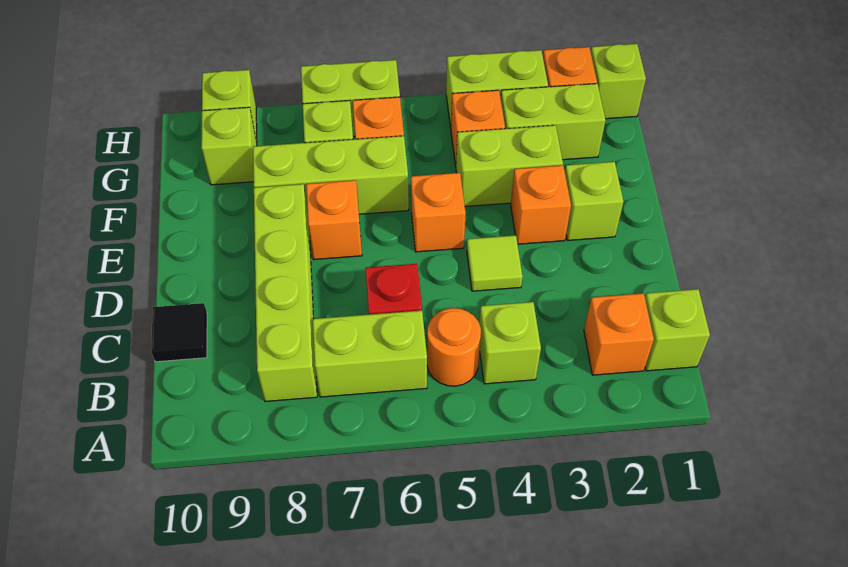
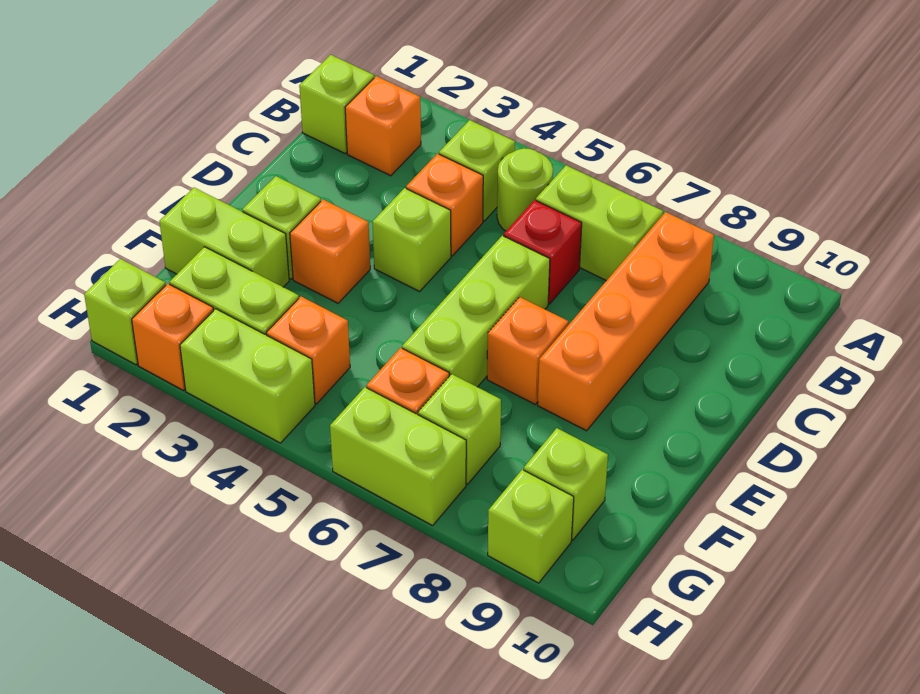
orange round brick B5 level 1 -> lime round brick B5 level 1
lime brick B8:E8 level 1 -> orange brick B8:E8 level 1
black tile C10 level 1 -> none
lime tile D4 level 1 -> lime brick D4 level 1
orange brick E5 level 1 -> orange brick C4 level 1
lime brick F3:F4 level 1 -> lime brick F1:F2 level 1
lime brick F6:F8 level 1 -> lime brick D6:F6 level 1

